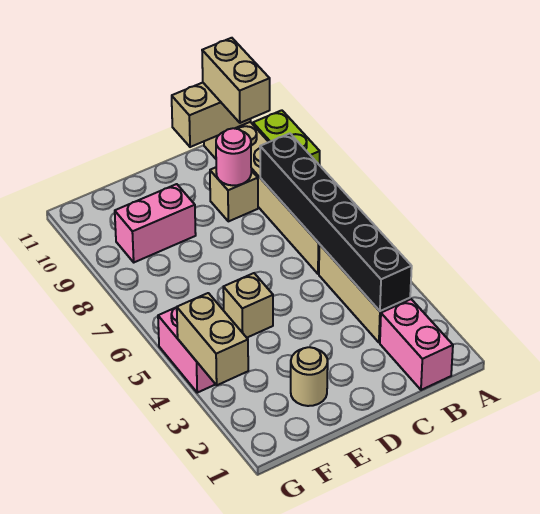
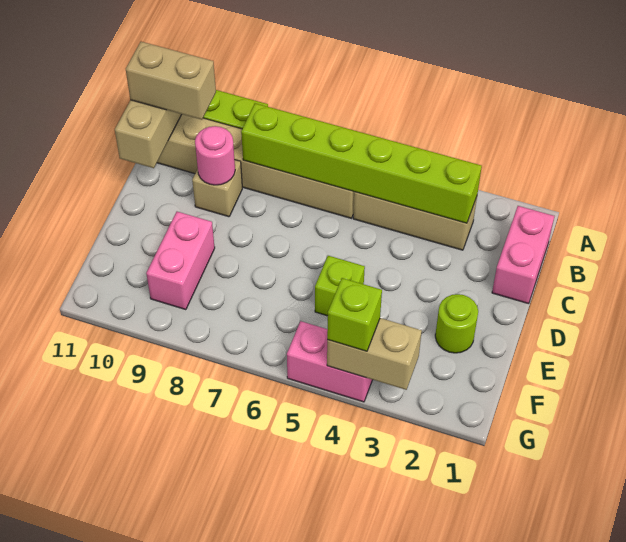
pink brick B1:B2 level 1 -> pink brick B1:C1 level 1
black brick B3:B8 level 2 -> lime brick B3:B8 level 2
tan round brick E2 level 1 -> lime round brick E2 level 1
tan brick E5 level 1 -> lime brick E5 level 1
none -> lime brick G4 level 3

